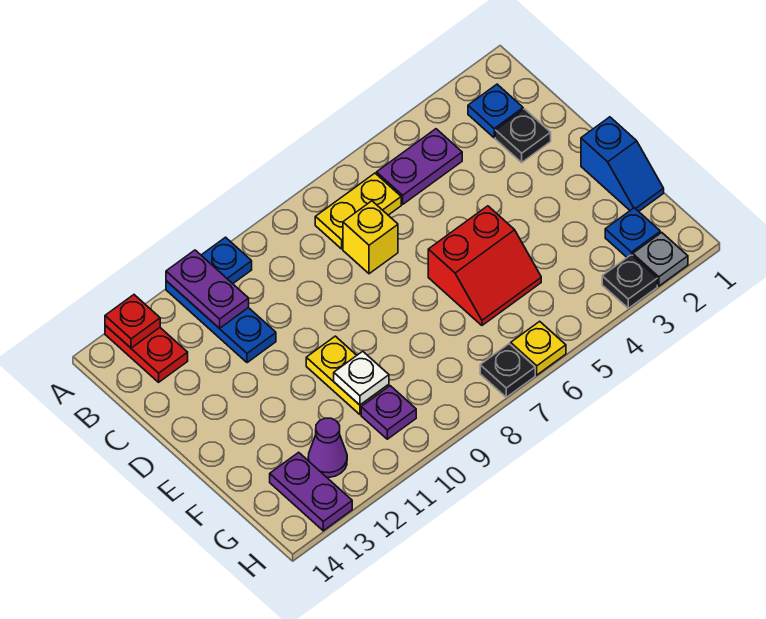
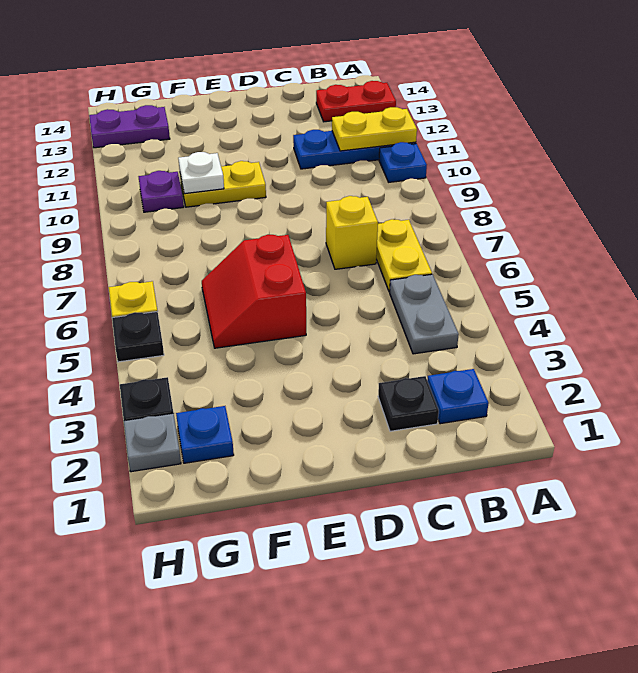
purple plate A11:B11 level 2 -> yellow plate A11:B11 level 2
red plate A13 level 2 -> none
purple plate B4:B5 level 1 -> grey plate B4:B5 level 1
blue slope E1:F1 level 1 top E -> none
purple cone G12 level 1 -> none
black plate H7 level 1 -> black plate H5 level 1

